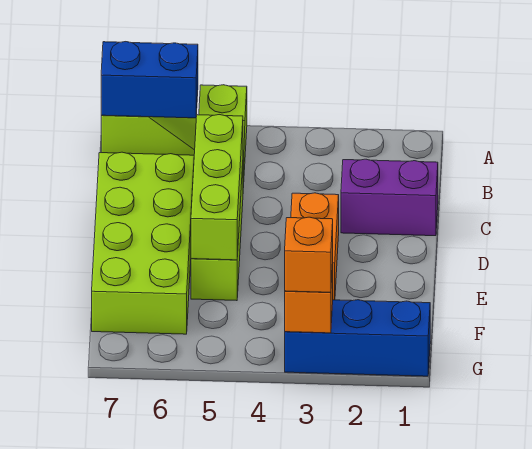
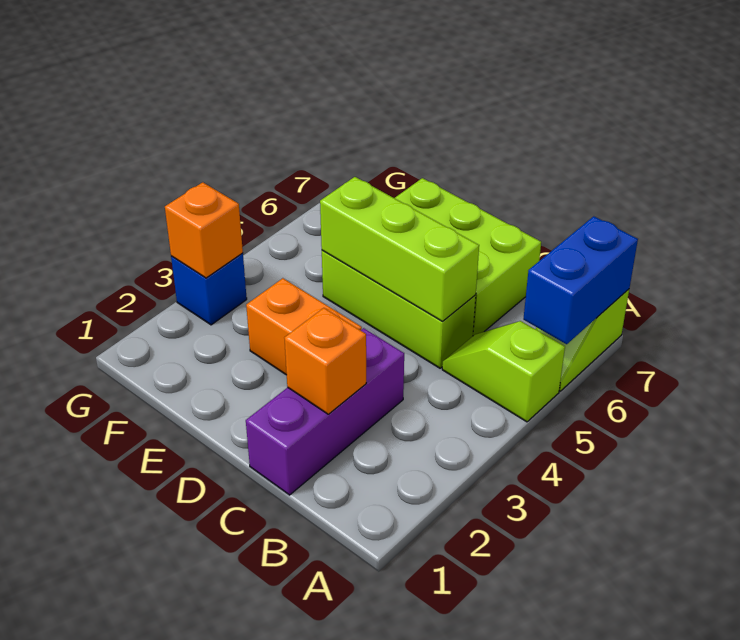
purple brick C1:C2 level 1 -> purple brick C1:C3 level 1
lime brick C6:F7 level 1 -> lime brick C6:E7 level 1
blue brick G1:G3 level 1 -> blue brick G3 level 1
orange brick G3 level 3 -> orange brick C2 level 2

